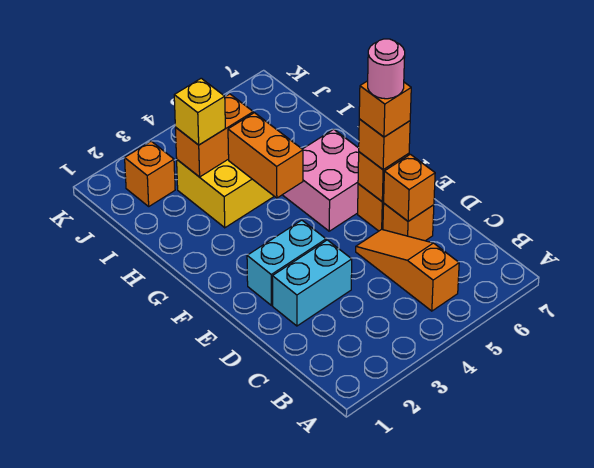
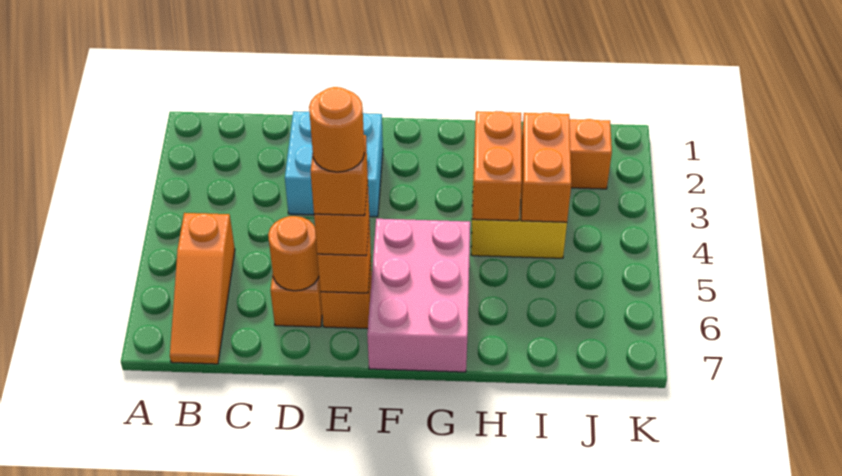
orange slope B5:D5 level 1 top B -> orange slope B5:B7 level 1 top 5
orange brick D6 level 2 -> orange round brick D6 level 2
pink round brick E6 level 5 -> orange round brick E6 level 5
pink brick F5:G6 level 1 -> pink brick F5:G7 level 1
orange brick G4:H4 level 2 -> orange brick H3:H4 level 2
yellow brick I3 level 3 -> none

